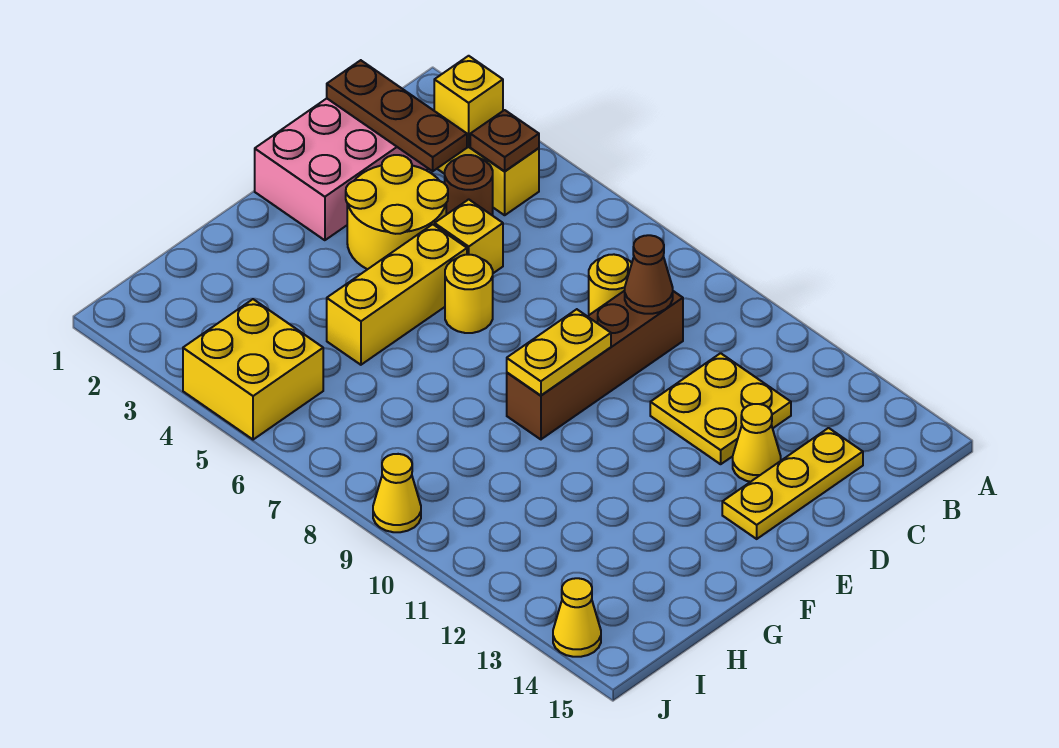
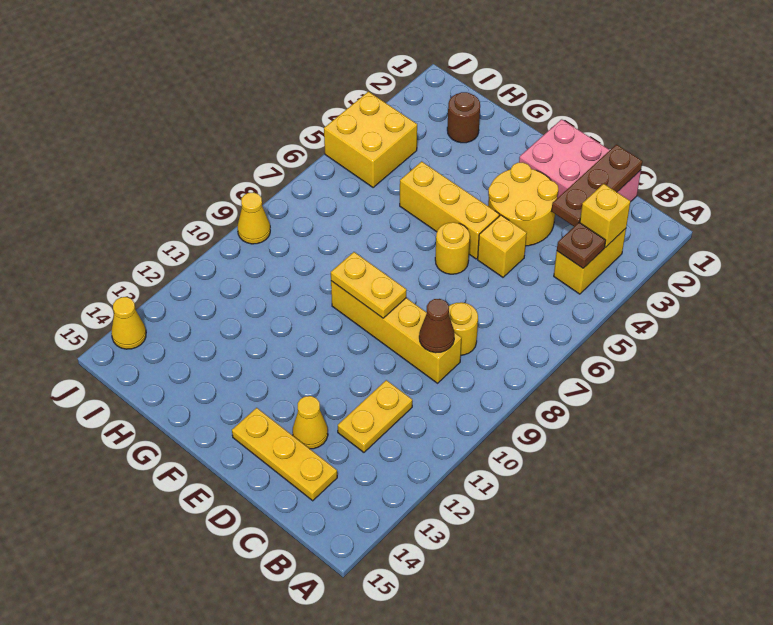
brown round brick C4 level 1 -> brown round brick H2 level 1
brown brick C9:F9 level 1 -> yellow brick C9:F9 level 1
yellow plate C11:D12 level 1 -> yellow plate C11:C12 level 1

